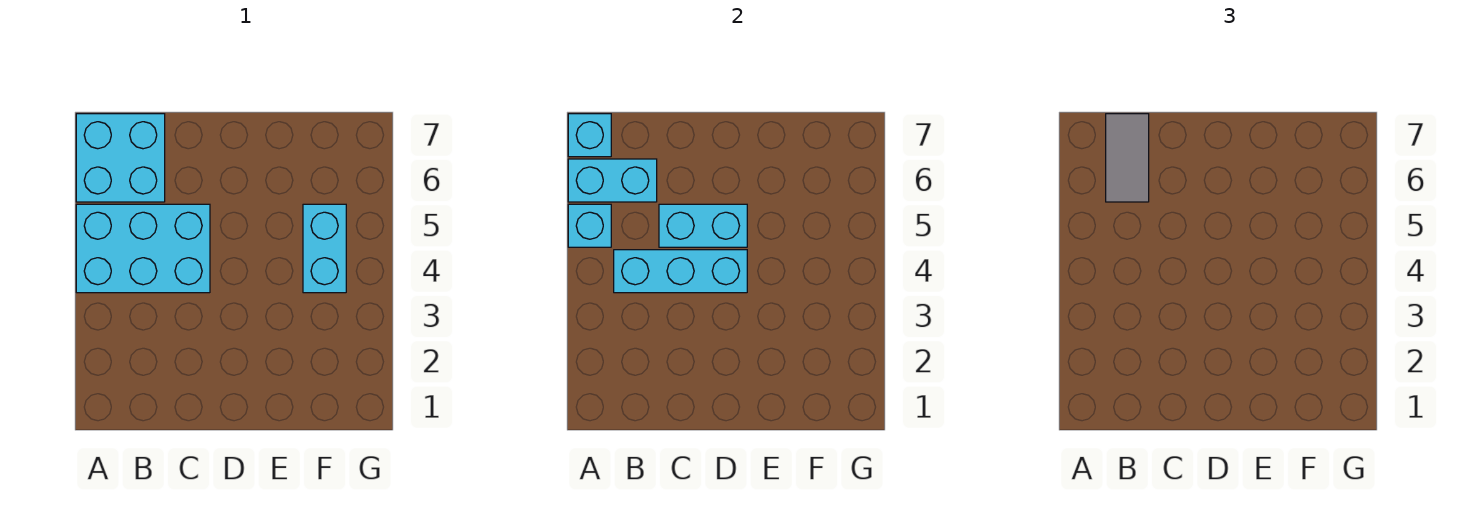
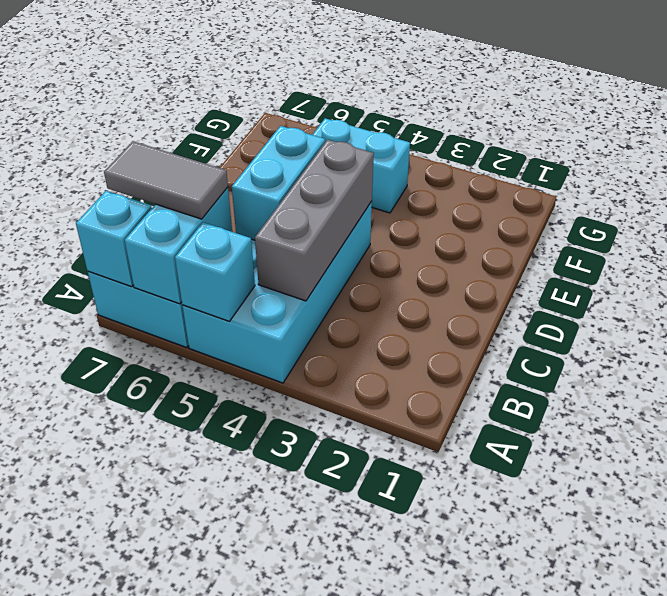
cyan brick A4:C5 level 1 -> cyan brick A4:D5 level 1
cyan brick B4:D4 level 2 -> grey brick B4:D4 level 2

